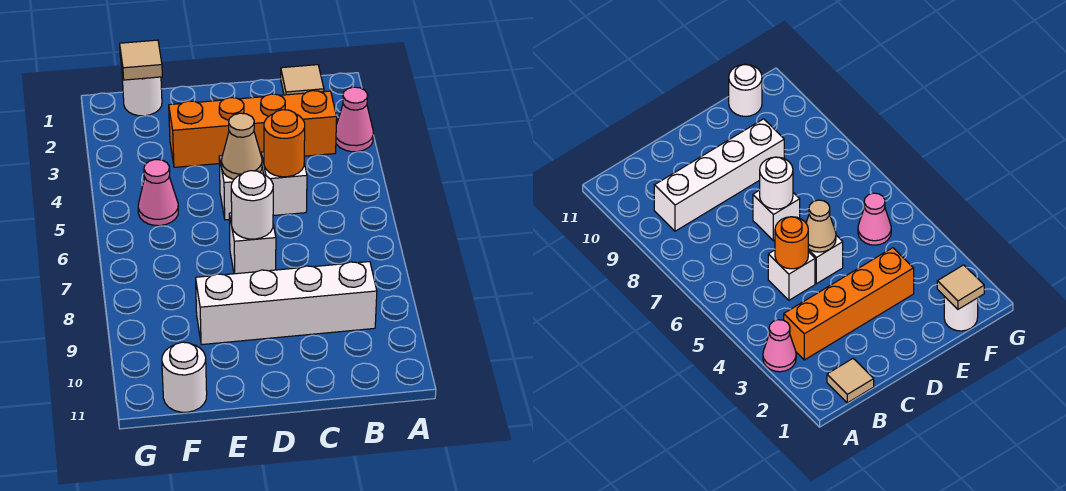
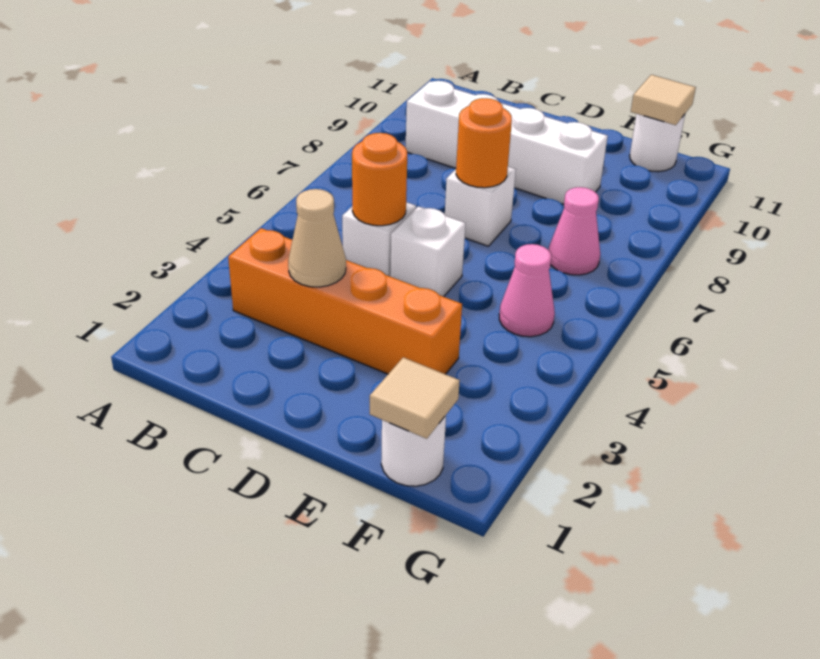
pink cone A3 level 1 -> pink cone F7 level 1
tan tile B1 level 1 -> tan tile F11 level 2
tan cone D5 level 2 -> tan cone C3 level 2
white round brick D7 level 2 -> orange round brick D7 level 2

